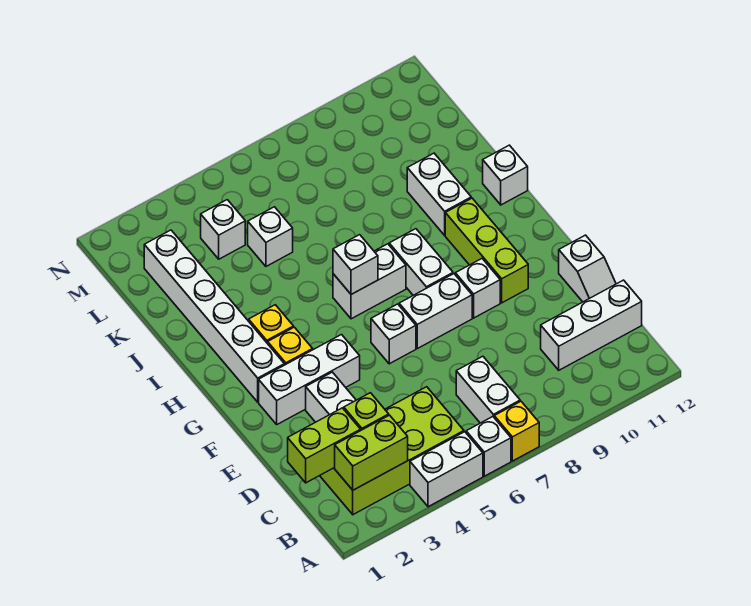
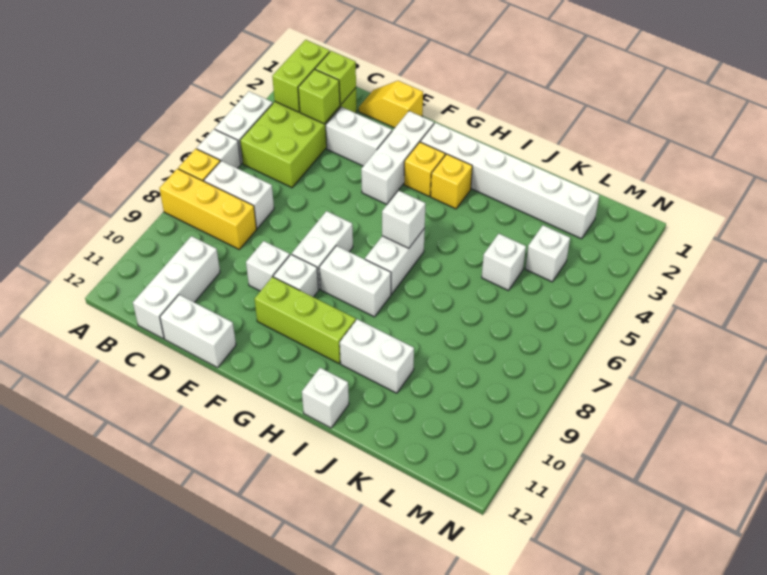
none -> yellow brick A8:C8 level 1
lime brick C1:C2 level 2 -> lime brick C2 level 2
none -> yellow slope D1:E1 level 1 top E
white slope D12:E12 level 1 top E -> white brick D12:E12 level 1
white brick F6 level 1 -> white brick E9 level 1

